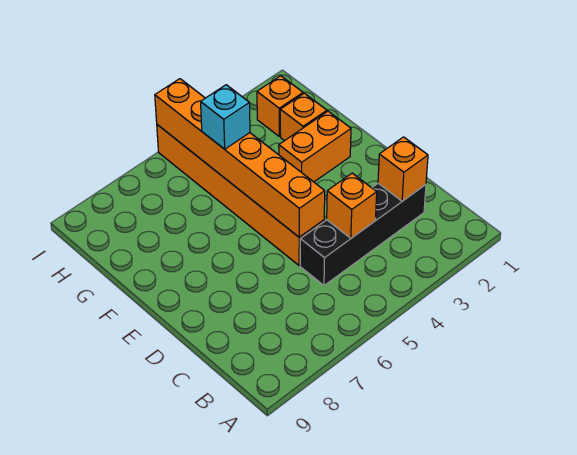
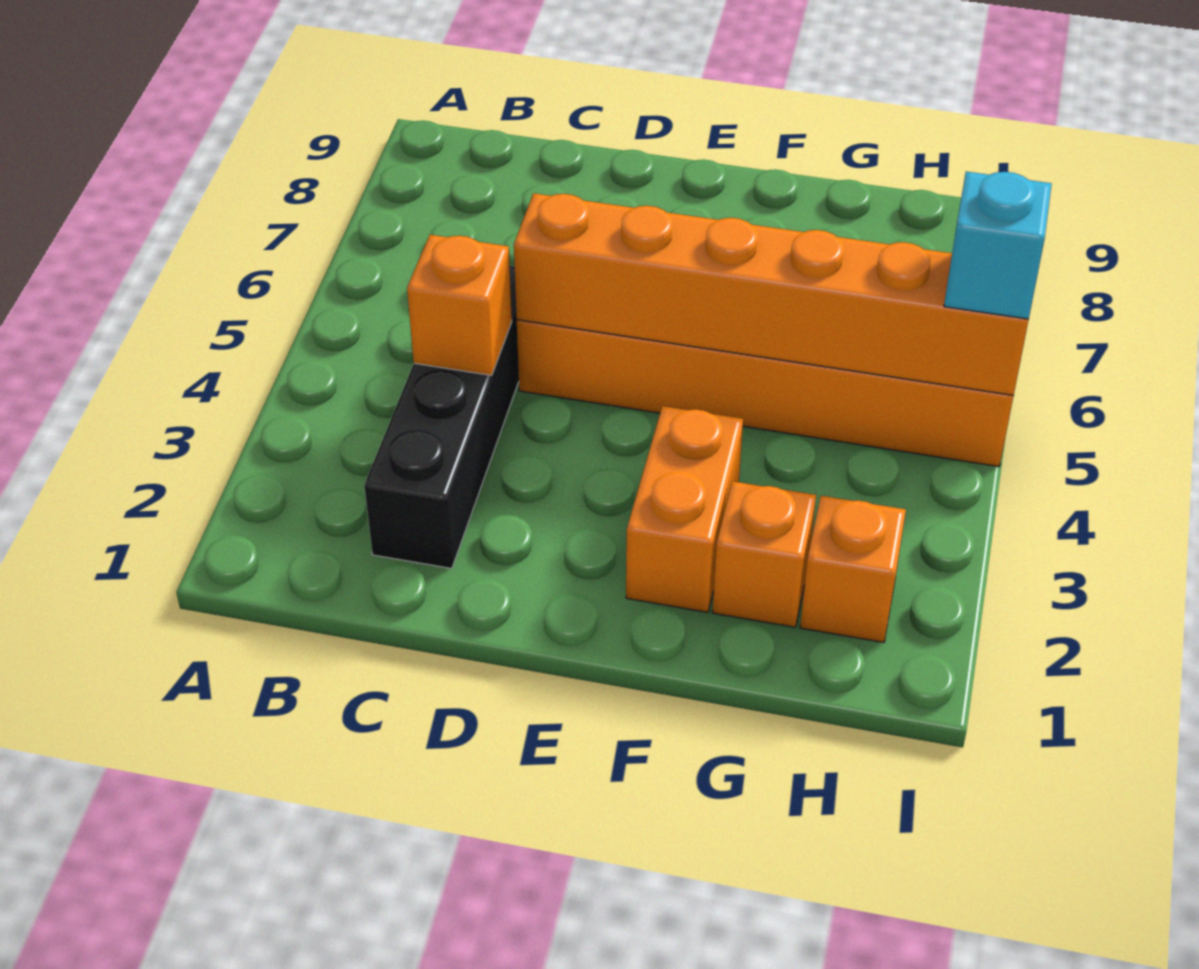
orange brick C2 level 2 -> none
cyan brick G5 level 3 -> cyan brick I5 level 3

